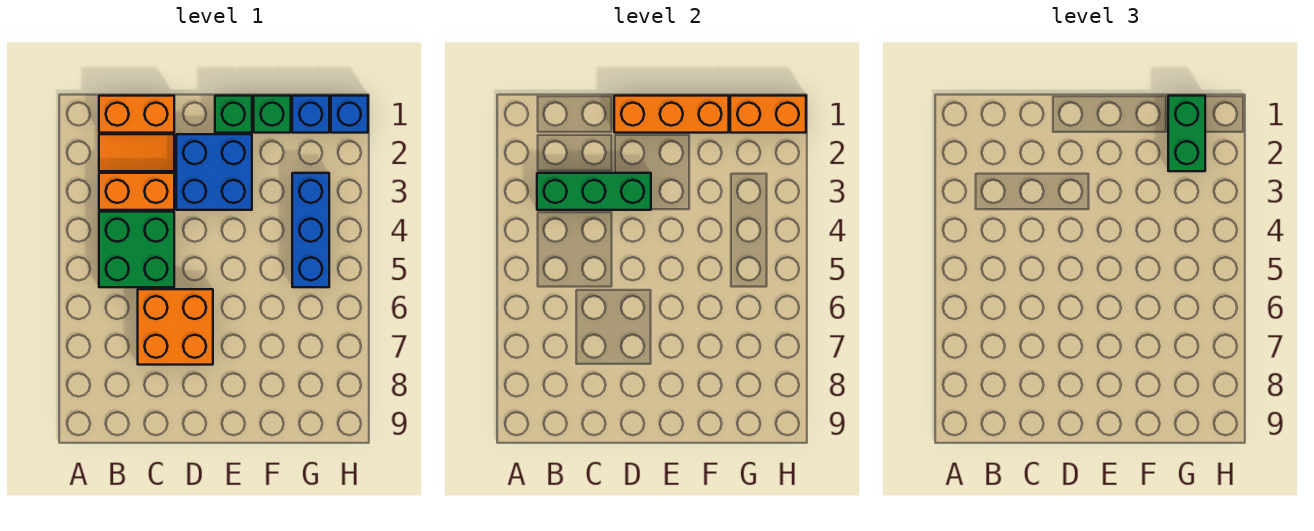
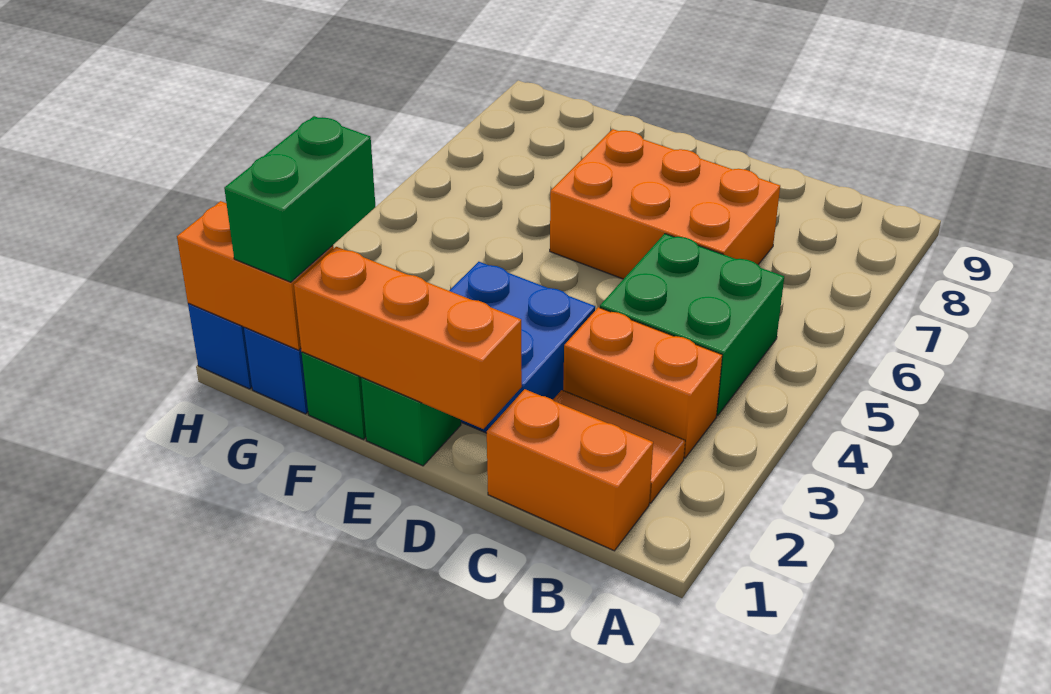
green brick B3:D3 level 2 -> none
orange brick C6:D7 level 1 -> orange brick C6:E7 level 1
blue brick G3:G5 level 1 -> none

